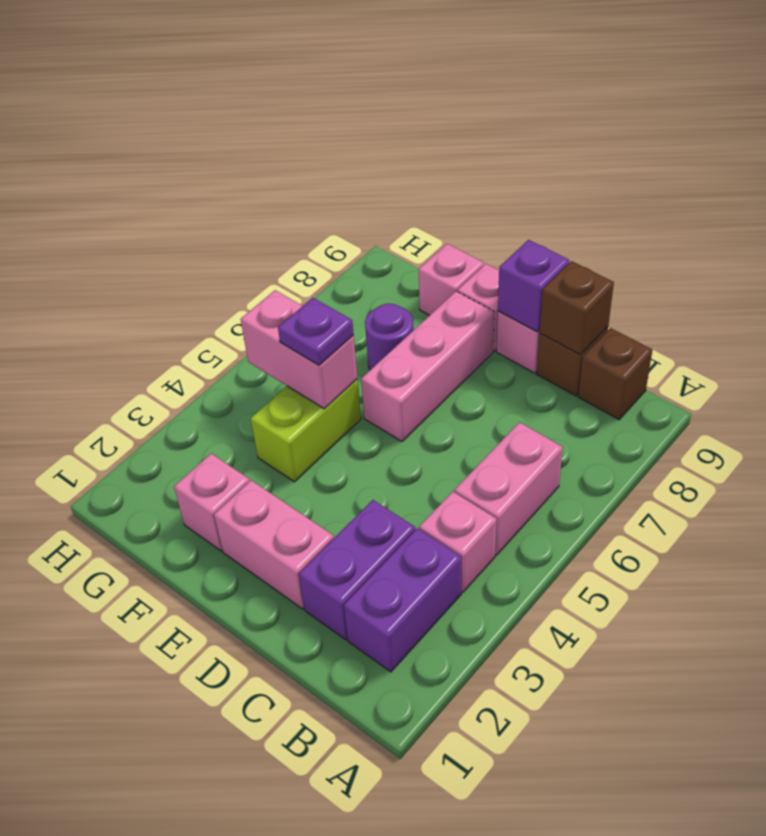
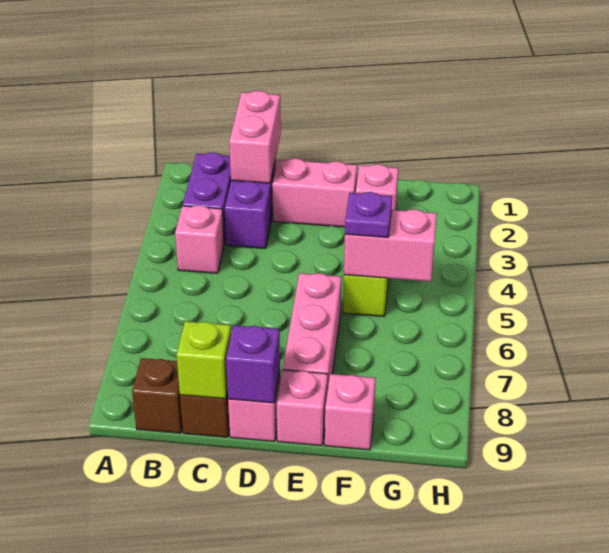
pink brick B5:B6 level 1 -> pink brick C1:C2 level 2
brown brick C9 level 2 -> lime brick C9 level 2
purple round brick F7 level 1 -> none

